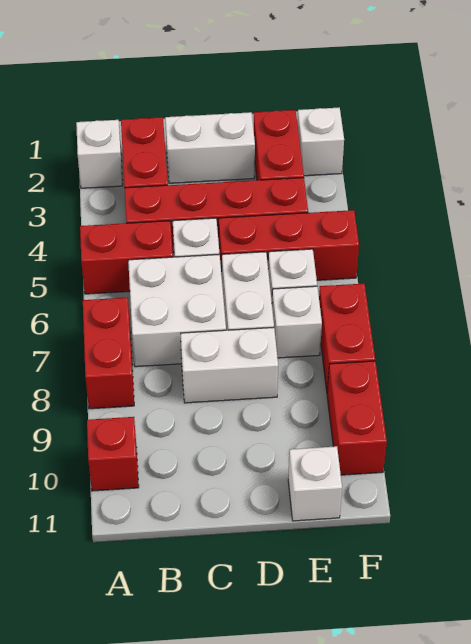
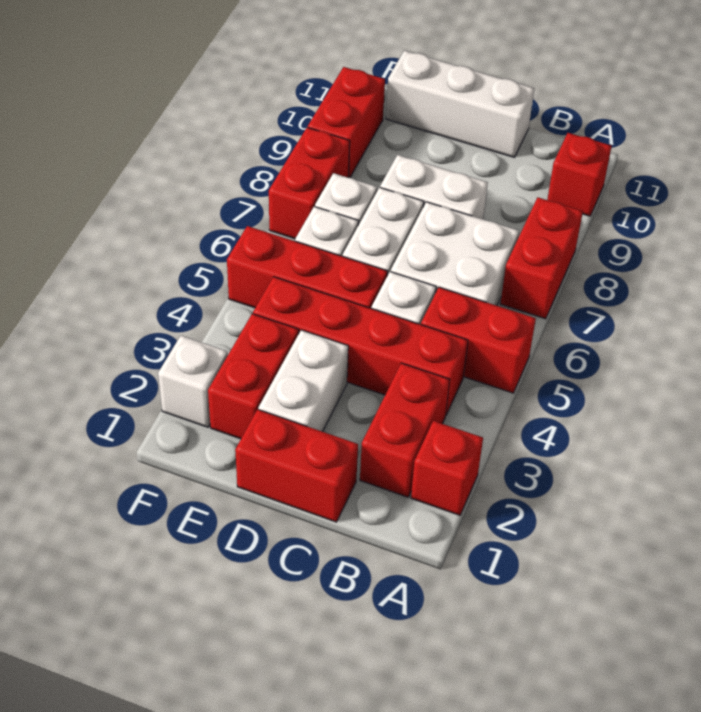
white brick A2 level 1 -> red brick A2 level 1
none -> red brick C1:D1 level 1
white brick C2:D2 level 1 -> white brick D2:D3 level 1
white brick E11 level 1 -> white brick C11:E11 level 1

